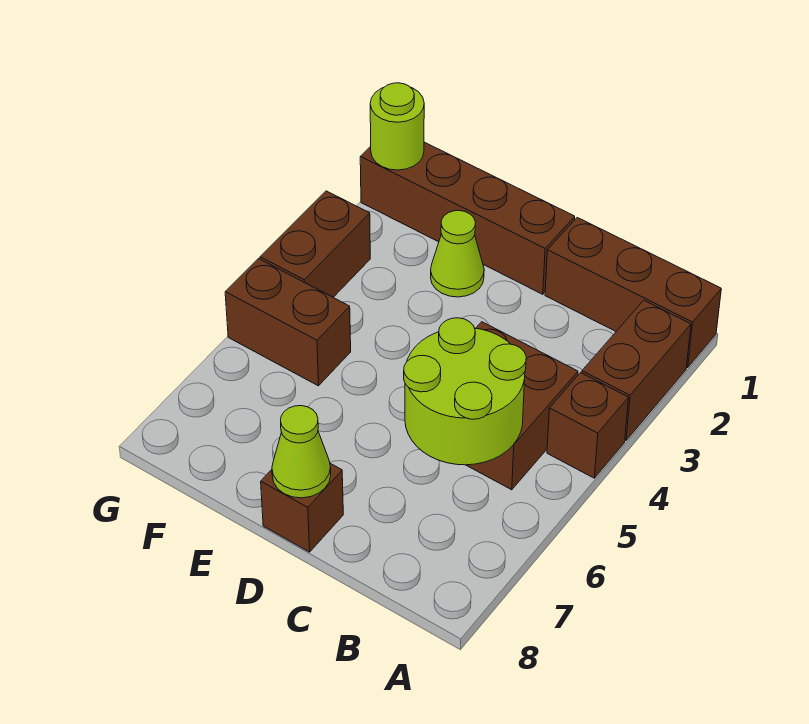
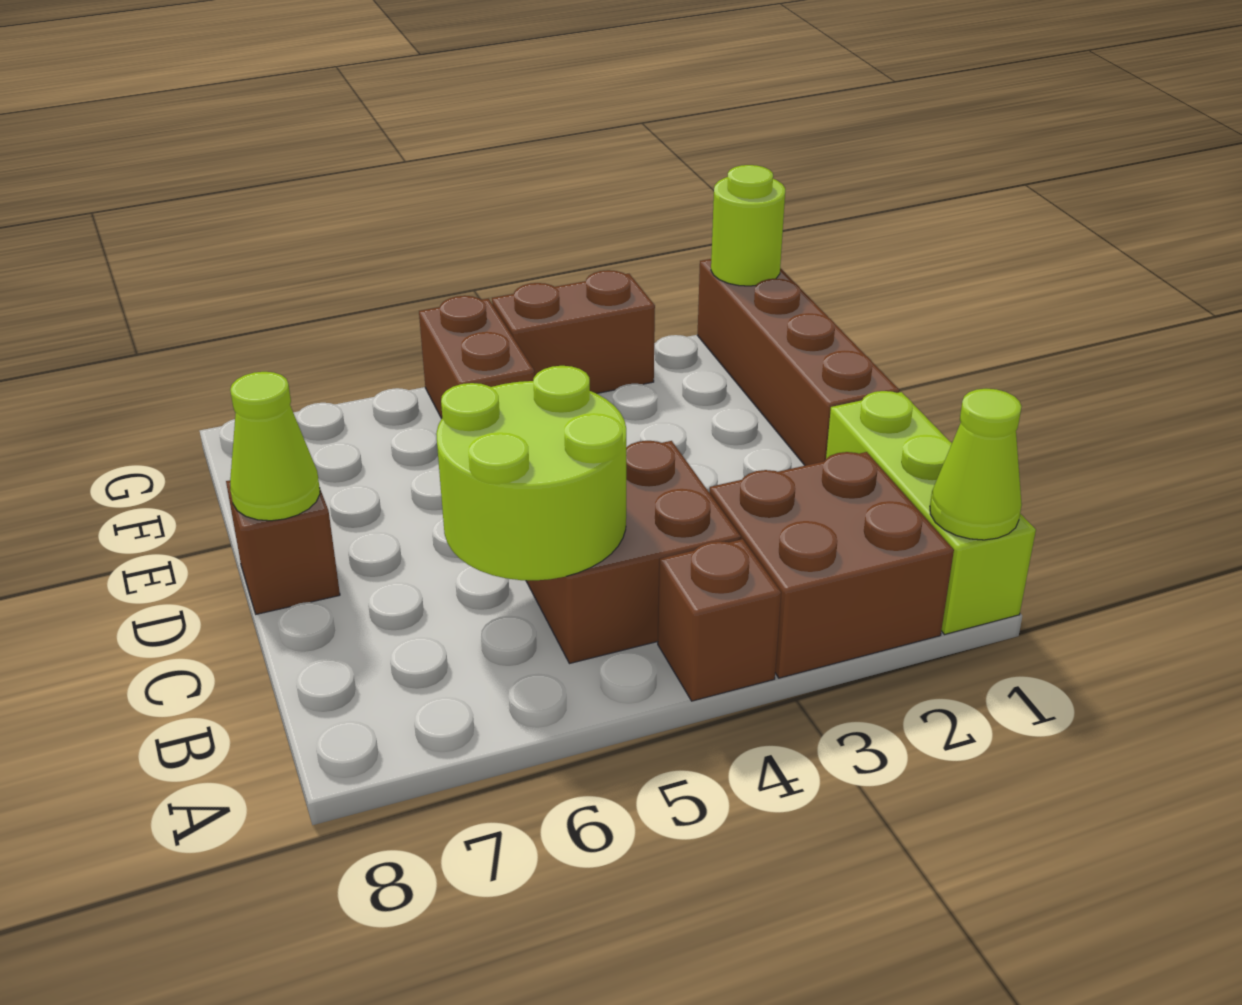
brown brick A1:C1 level 1 -> lime brick A1:C1 level 1
brown brick A2:A3 level 1 -> brown brick A2:B3 level 1
lime cone E2 level 1 -> lime cone A1 level 2

